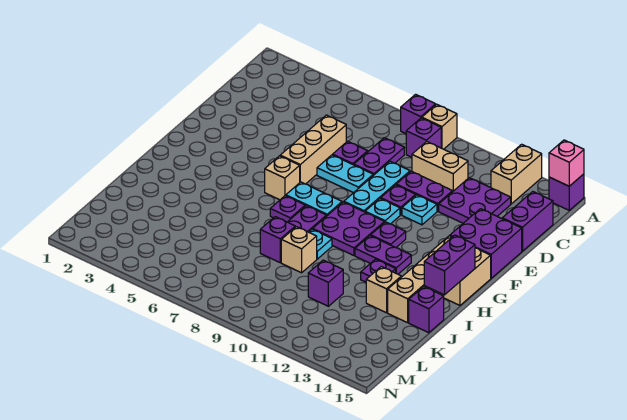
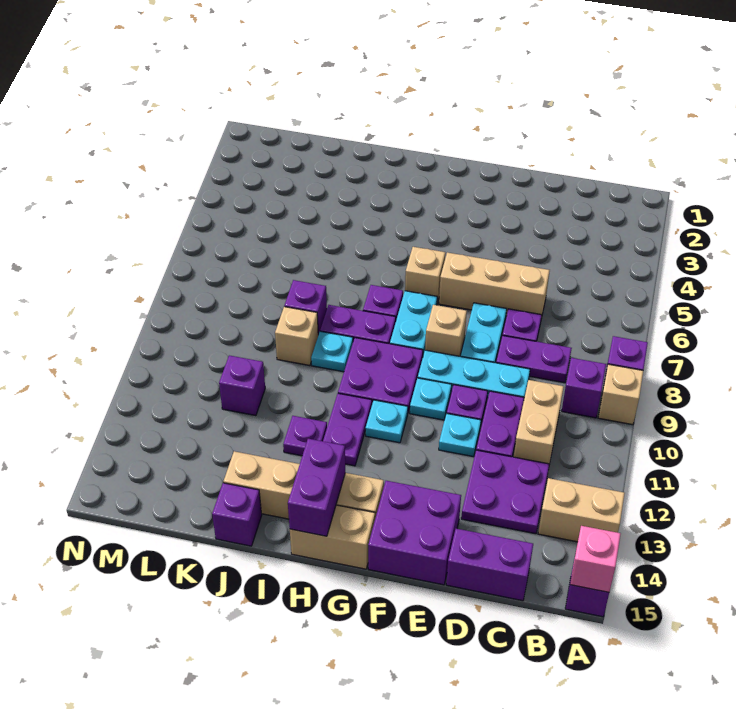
purple plate G11 level 1 -> cyan plate G11 level 1
purple brick H15:I15 level 2 -> purple brick H14:H15 level 2
tan brick J13 level 1 -> tan brick F8 level 1

